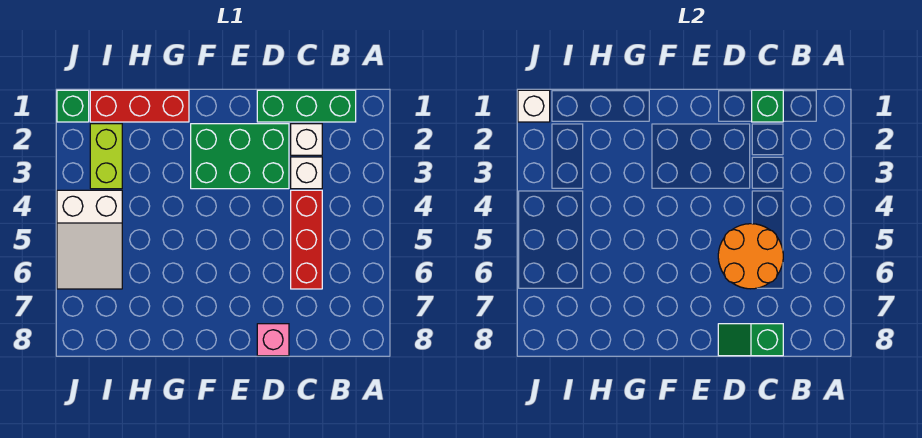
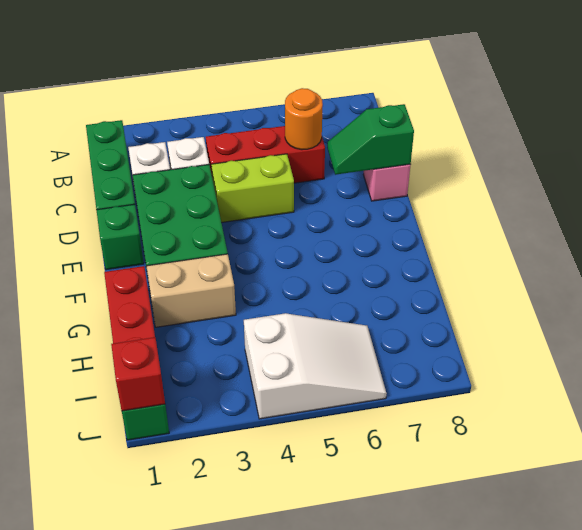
green brick C1 level 2 -> green brick E1 level 1
orange round brick C5:D6 level 2 -> orange round brick C6 level 2
green slope C8:D8 level 2 top C -> green slope D7:D8 level 2 top 8
none -> tan brick G2:G3 level 1
lime brick I2:I3 level 1 -> lime brick D4:D5 level 1
white brick J1 level 2 -> red brick J1 level 2

